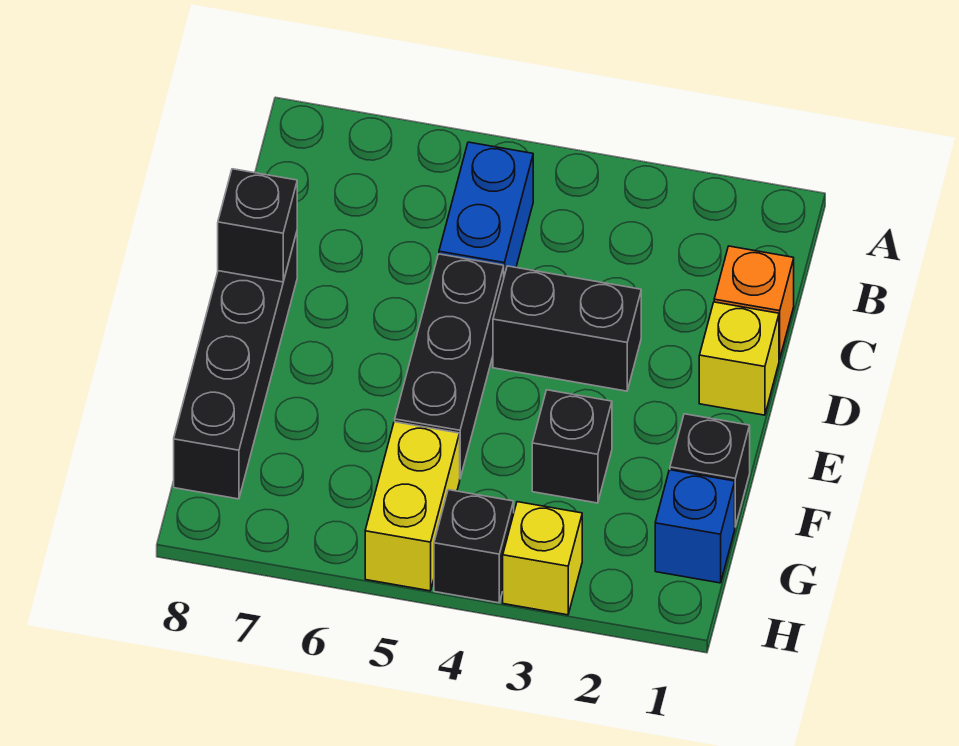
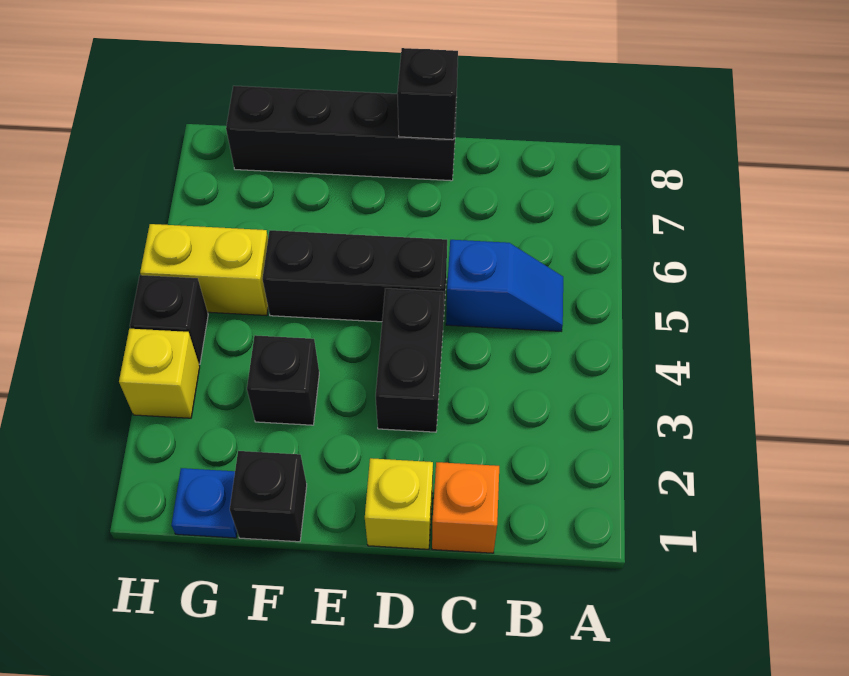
blue brick B5:C5 level 1 -> blue slope B5:C5 level 1 top C
blue brick G1 level 1 -> blue plate G1 level 1

